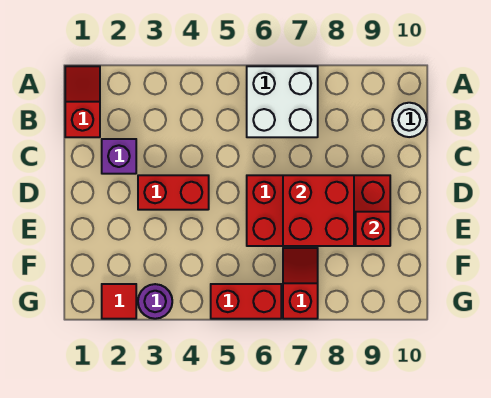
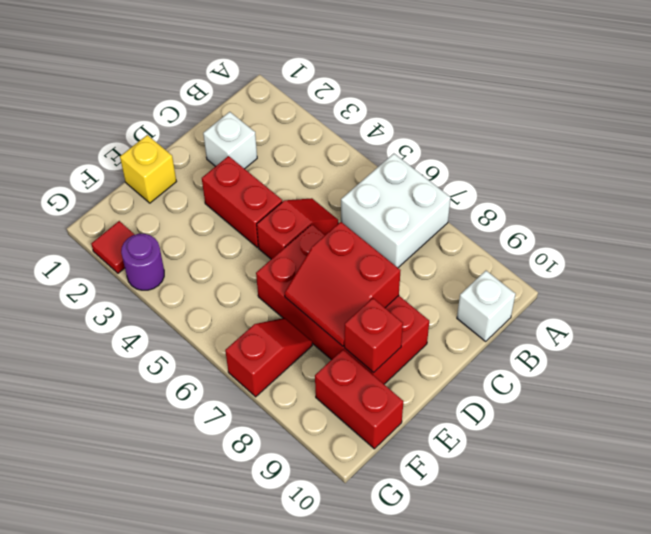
red slope A1:B1 level 1 top B -> red slope C5:D5 level 1 top D
white round brick B10 level 1 -> white brick B10 level 1
purple brick C2 level 1 -> white brick C2 level 1
red brick D7:E8 level 2 -> red slope D7:E8 level 2 top D
none -> yellow brick E1 level 1
red brick G5:G6 level 1 -> red brick F9:F10 level 1

